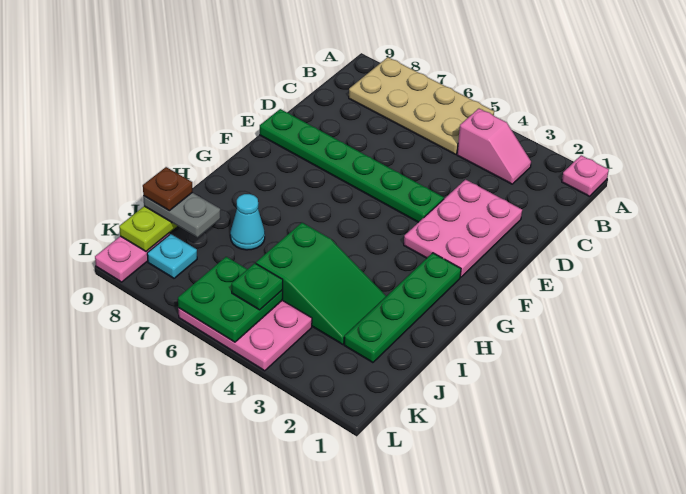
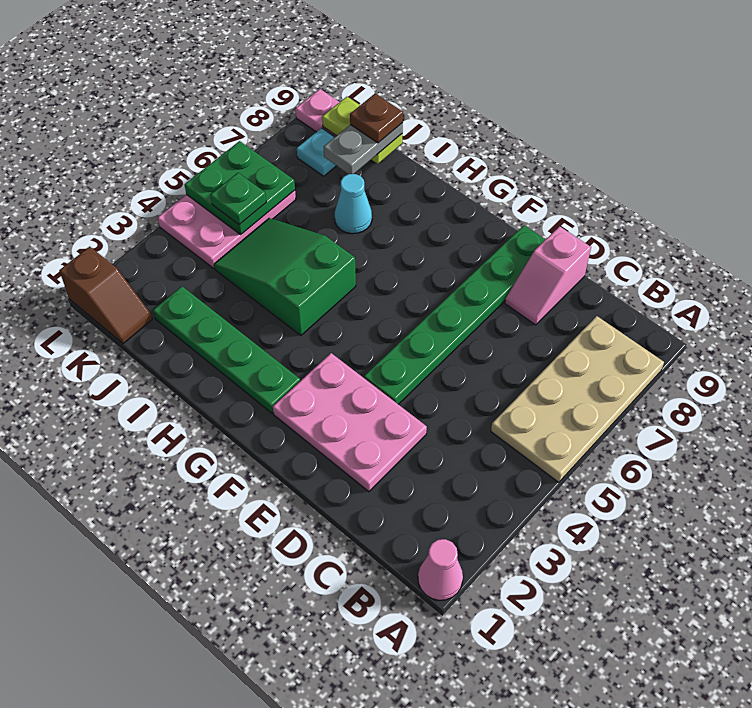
pink plate A1 level 1 -> pink cone A1 level 1
pink slope B3:B4 level 1 top 4 -> pink slope D8:D9 level 1 top 9
green slope I3:J5 level 1 top 5 -> green slope H4:J5 level 1 top H
none -> brown slope K1:L1 level 1 top L

